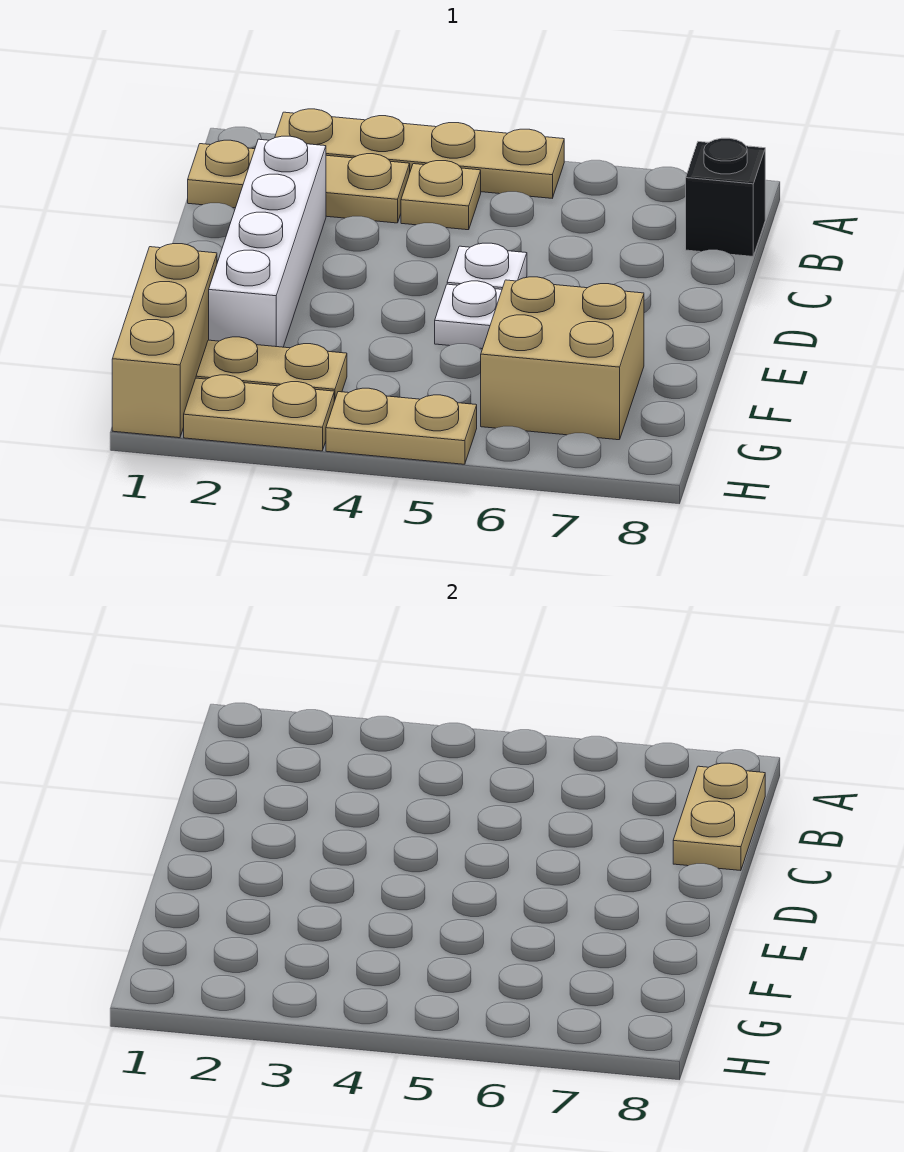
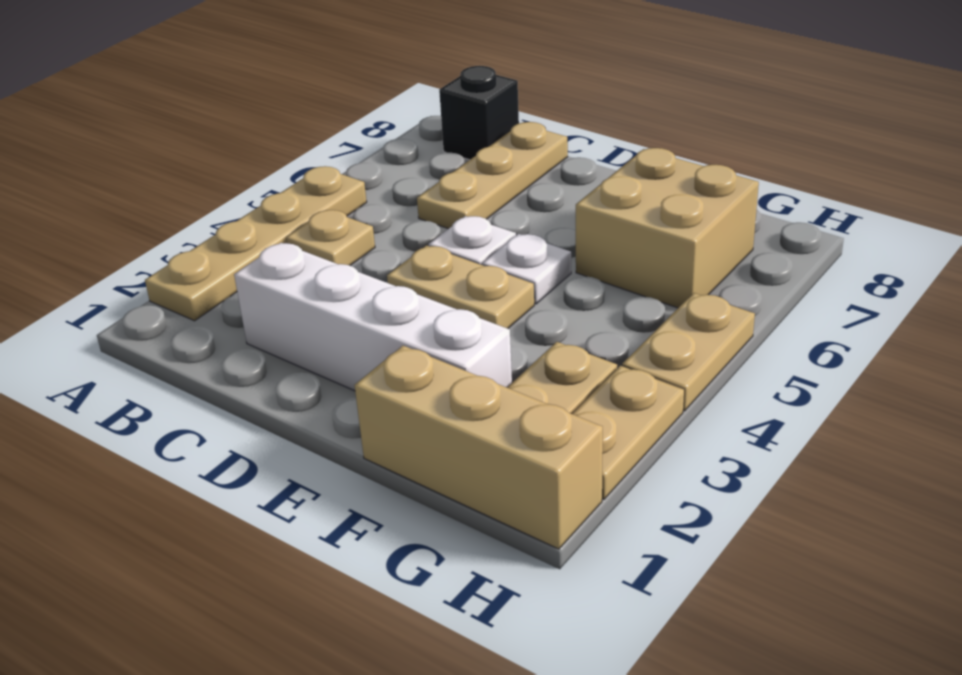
tan plate B1:B3 level 1 -> tan plate C6:C8 level 1
tan plate B8:C8 level 2 -> tan plate D4:E4 level 1

